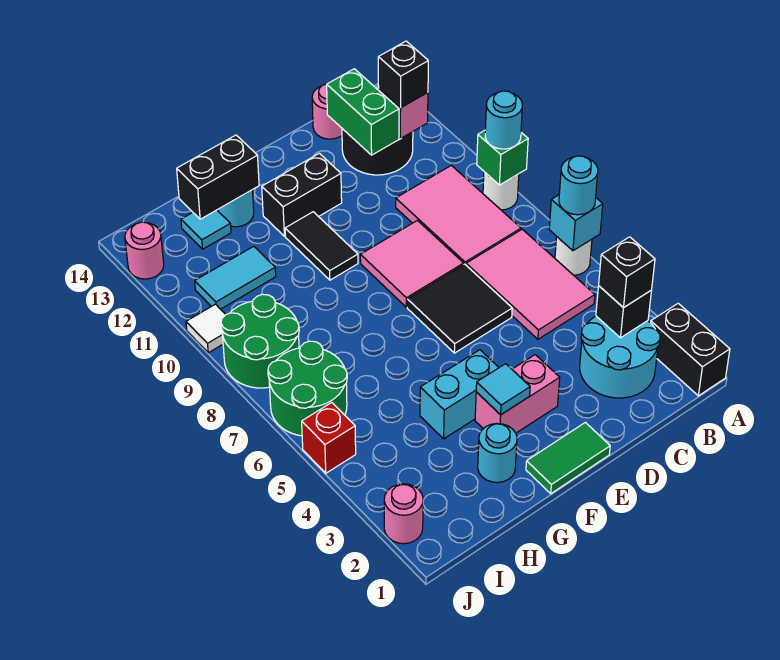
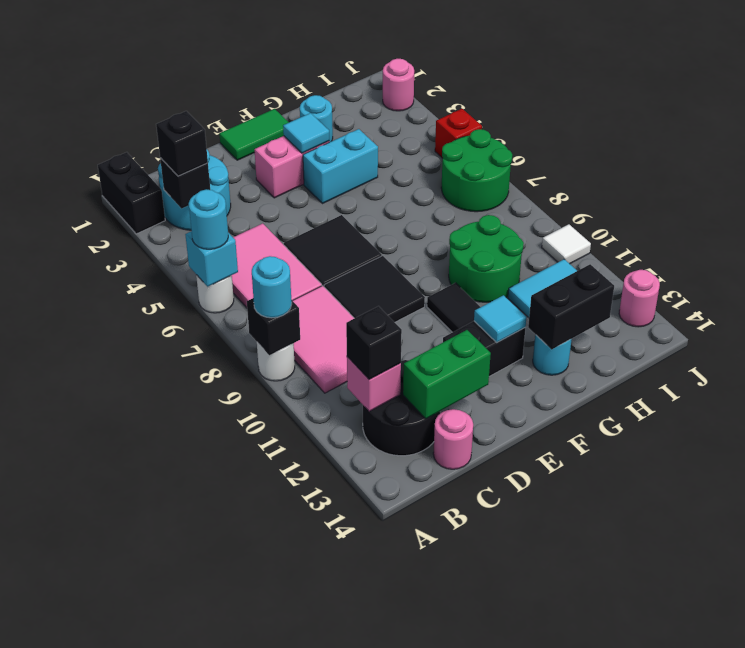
green brick A9 level 2 -> black brick A9 level 2
green brick C12:C13 level 2 -> green brick C13:D13 level 2
pink tile D8:E9 level 1 -> black tile D8:E9 level 1
cyan tile H13 level 1 -> cyan tile F12 level 2
green round brick I8:J9 level 1 -> green round brick G9:H10 level 1

